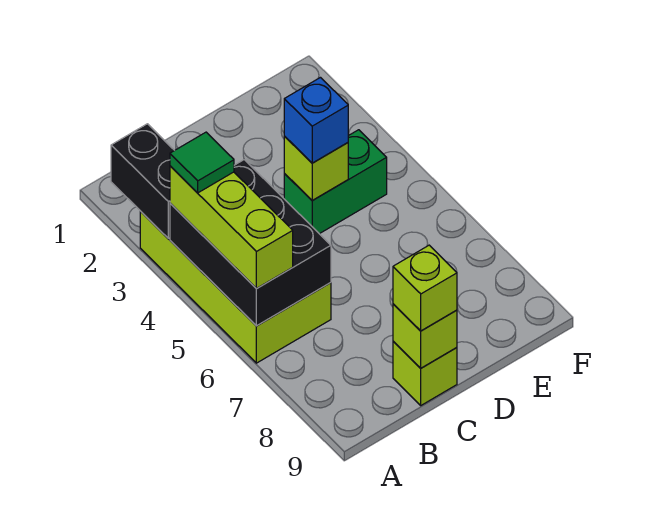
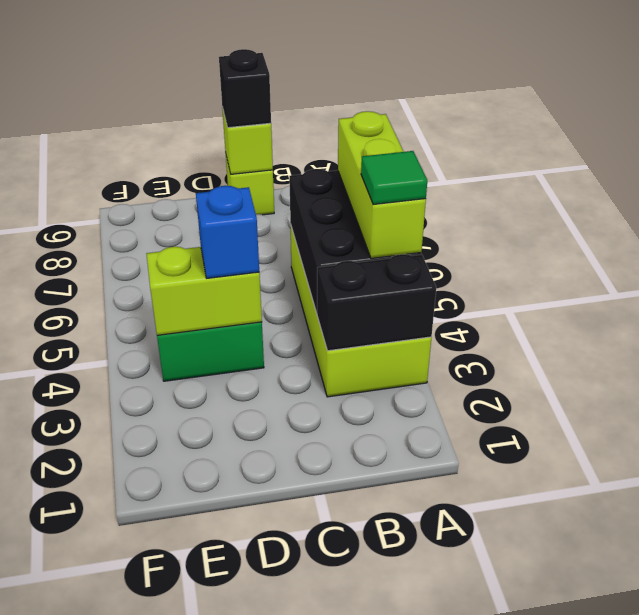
black brick A2:A3 level 2 -> black brick A3:B3 level 2
lime brick C9 level 3 -> black brick C9 level 3
lime brick D4 level 2 -> lime brick D4:E4 level 2

